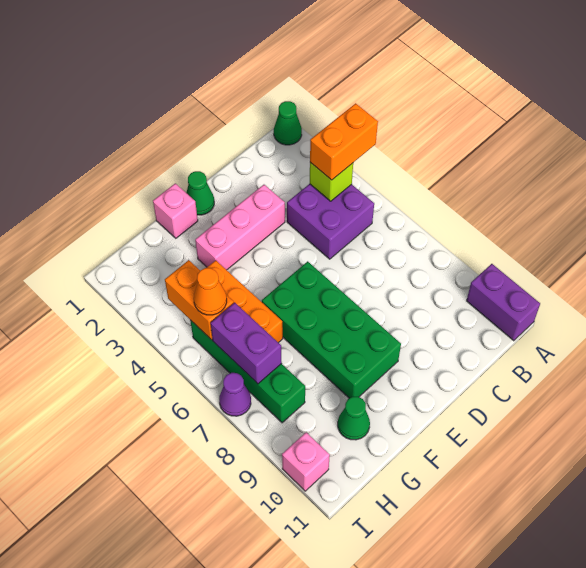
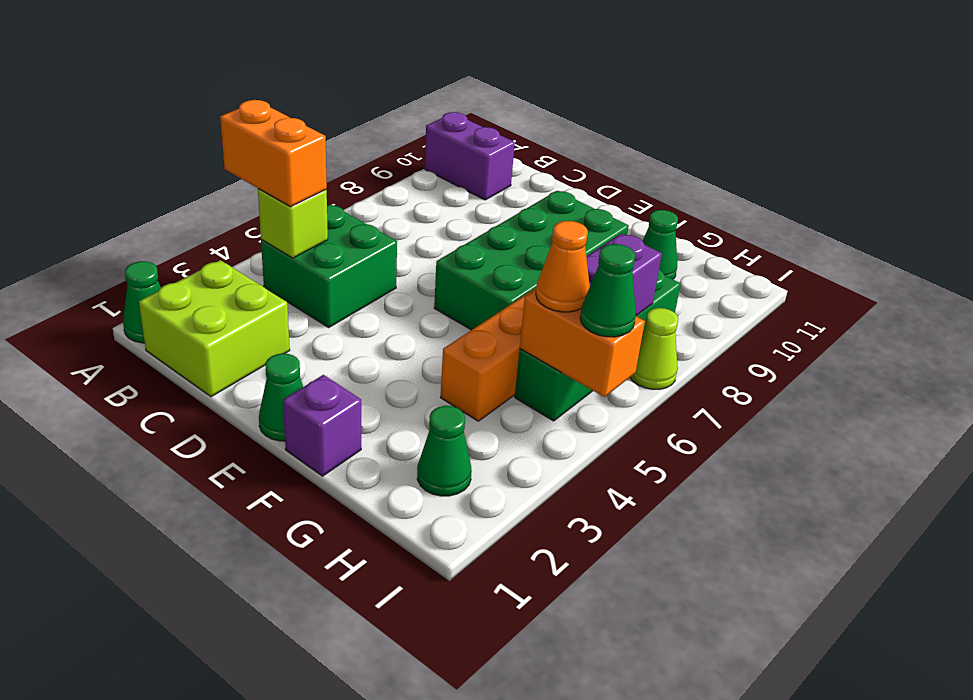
purple brick A10:A11 level 1 -> purple brick A10:B10 level 1
none -> lime brick B1:C2 level 1
purple brick B4:C5 level 1 -> green brick B4:C5 level 1
pink brick D3:F3 level 1 -> none
pink brick F1 level 1 -> purple brick F1 level 1
none -> green cone H2 level 1
orange brick H4:H5 level 2 -> orange brick H5:I5 level 2
none -> green cone I5 level 3
purple cone I7 level 1 -> lime cone I7 level 1
pink brick I10 level 1 -> none

